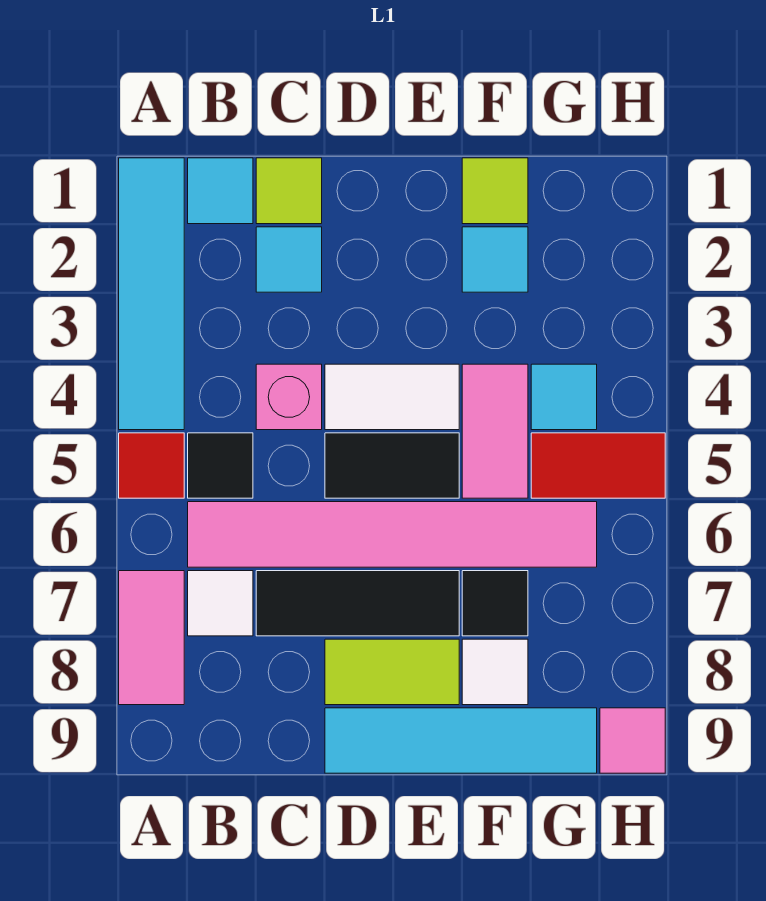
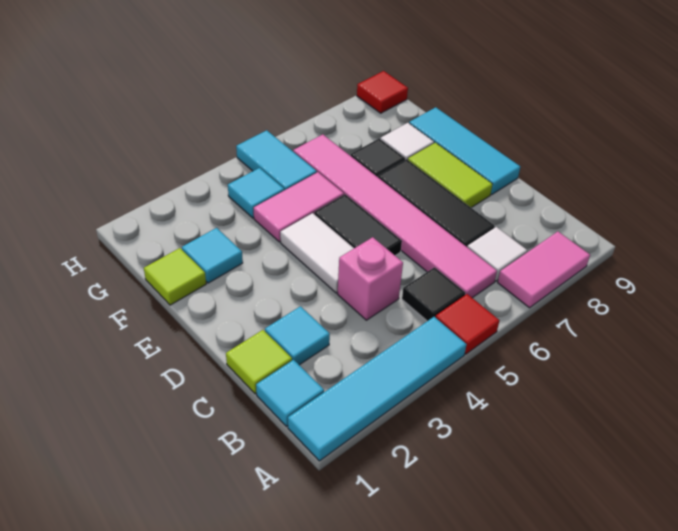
cyan tile D9:G9 level 1 -> cyan tile D9:F9 level 1
red tile G5:H5 level 1 -> cyan tile G5:H5 level 1
pink tile H9 level 1 -> red tile H9 level 1

